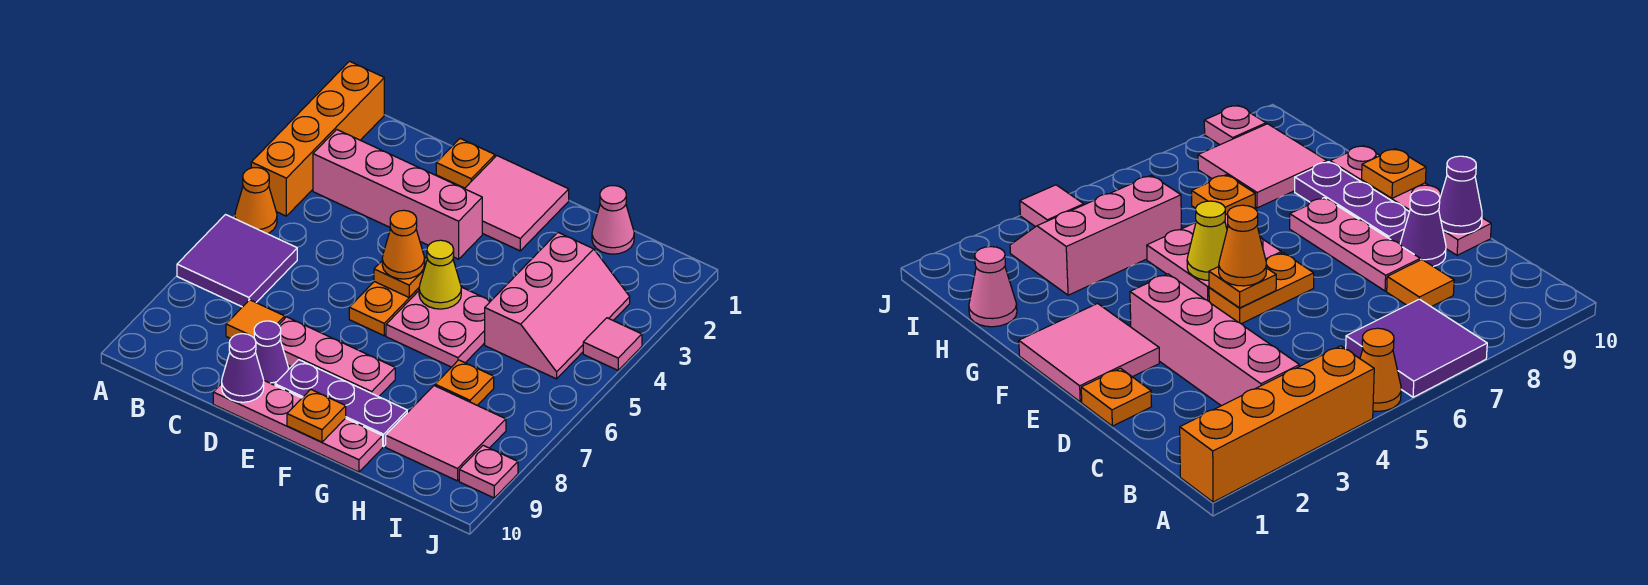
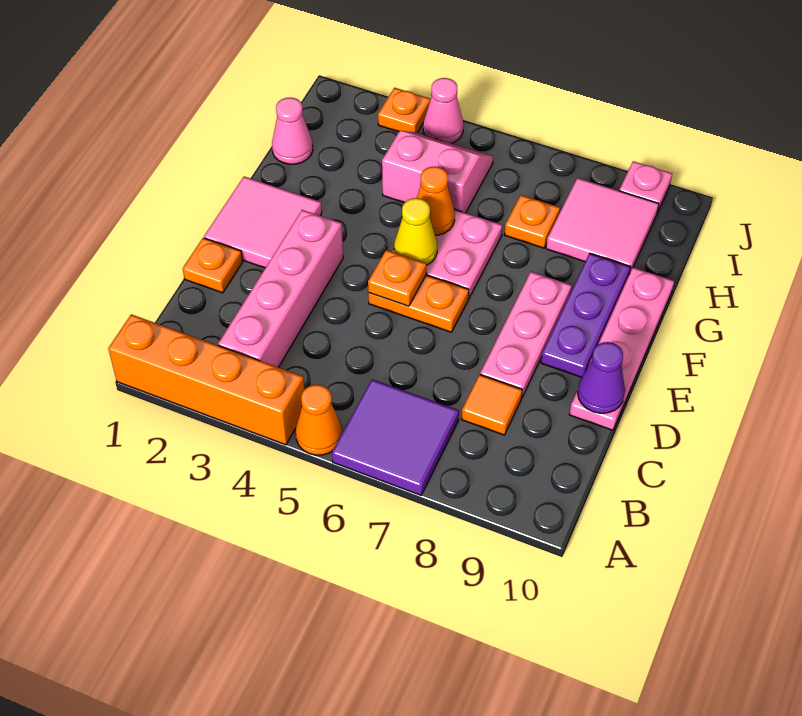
purple cone D9 level 1 -> none
orange cone E5 level 3 -> orange cone G5 level 2
orange plate F10 level 2 -> orange plate J3 level 1
pink slope H3:I5 level 1 top H -> pink slope H4:I5 level 1 top H
pink tile J4 level 1 -> pink cone J4 level 1

